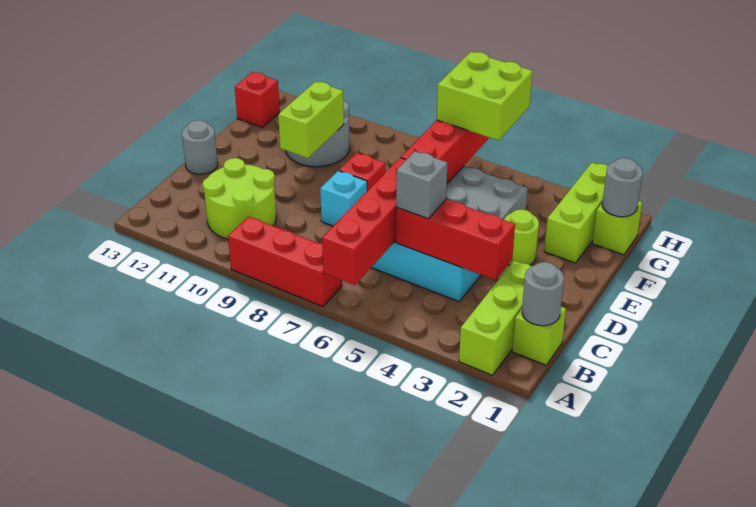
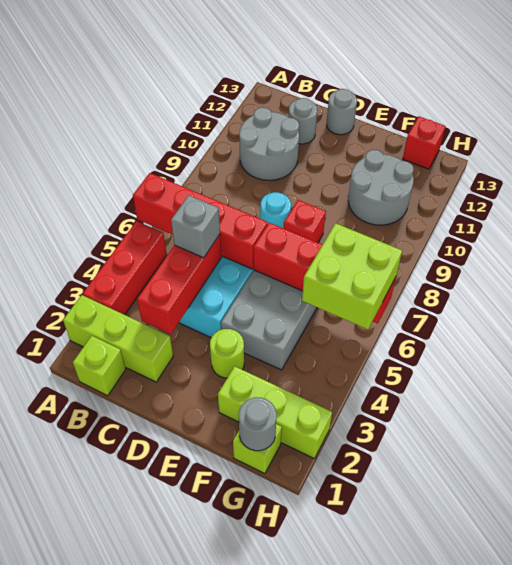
red brick A7:A9 level 1 -> red brick A3:A5 level 1
grey round brick B1 level 2 -> grey round brick C12 level 1
lime round brick B10:C11 level 1 -> grey round brick B10:C11 level 1
cyan brick D8 level 1 -> cyan round brick D8 level 1
lime brick E10:F10 level 2 -> none

